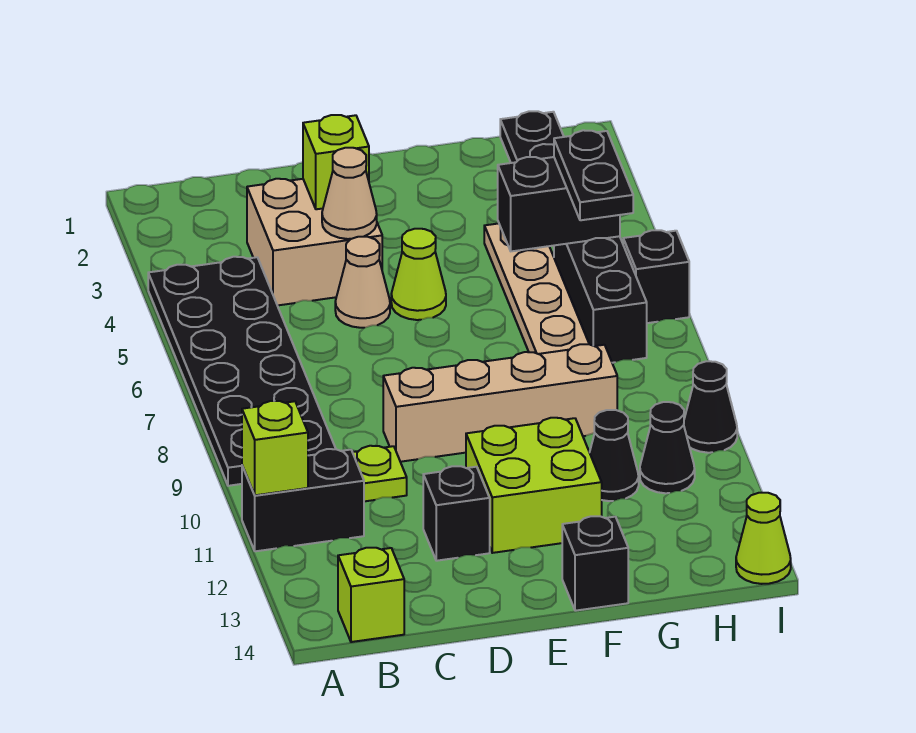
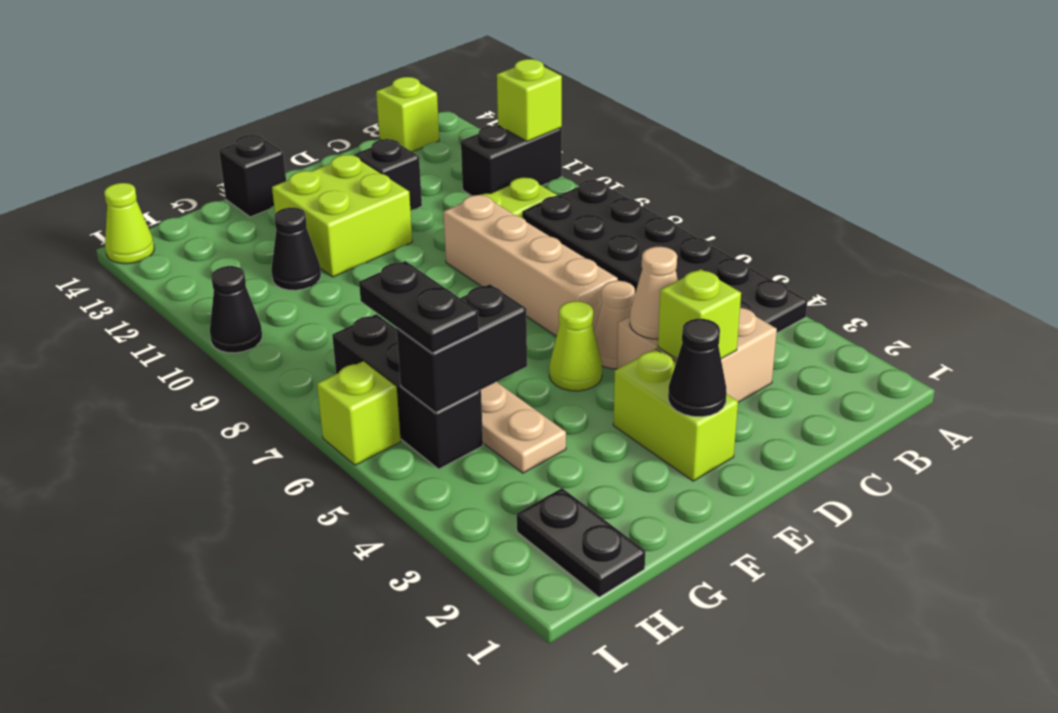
tan brick D9:G9 level 1 -> tan brick D6:D9 level 1
none -> lime brick E2:E3 level 1
black cone H11 level 1 -> black cone E2 level 2
black brick I6 level 1 -> lime brick I6 level 1

